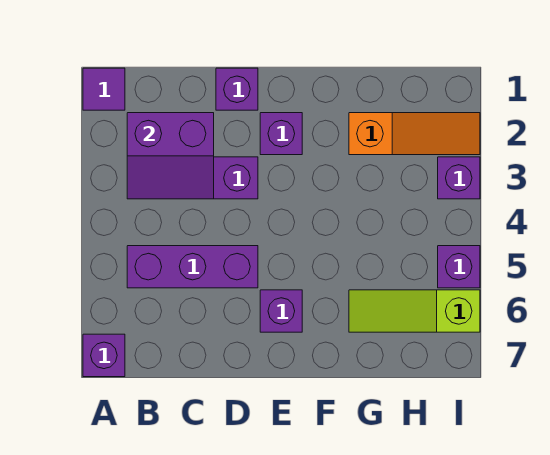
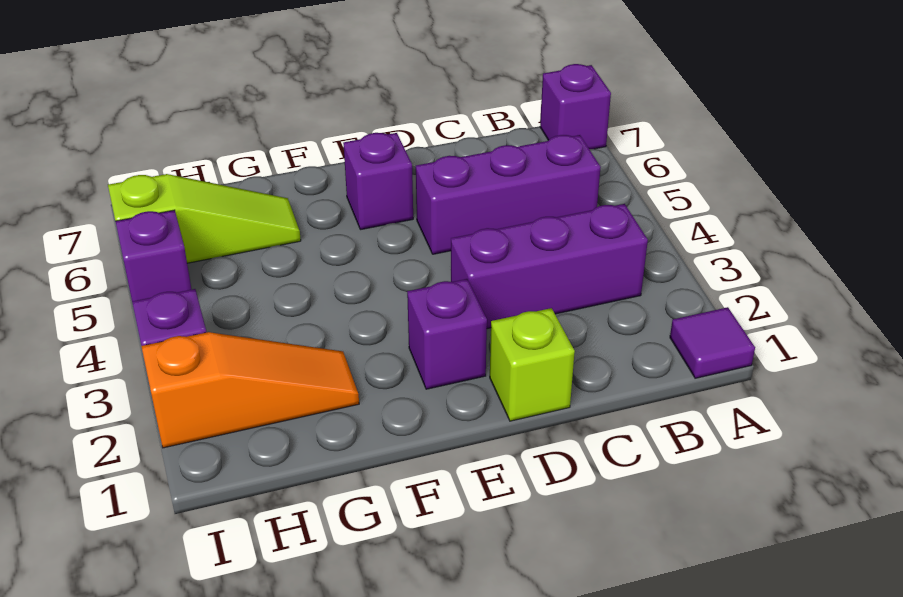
purple slope B2:C3 level 2 top 2 -> none
purple brick D1 level 1 -> lime brick D1 level 1
orange slope G2:I2 level 1 top G -> orange slope G2:I2 level 1 top I

